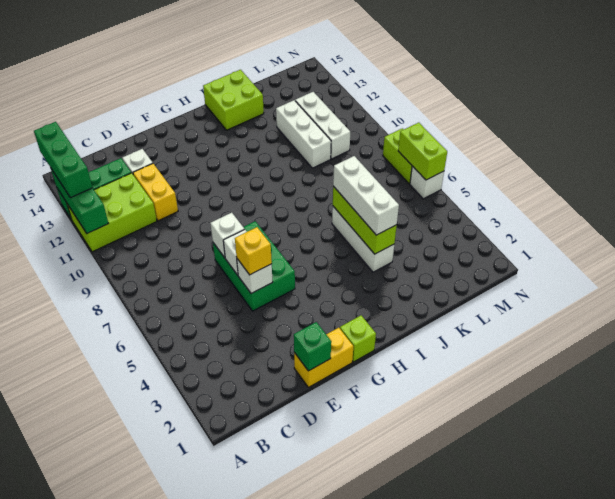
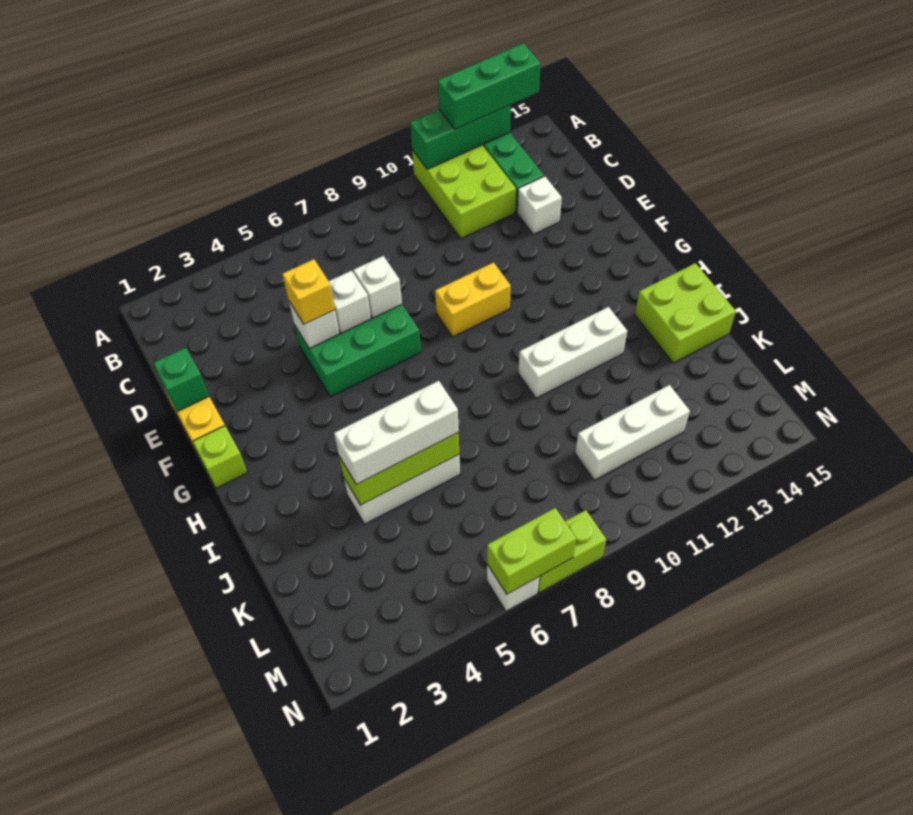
yellow brick D11:D12 level 1 -> yellow brick F9:F10 level 1
white brick K10:K12 level 1 -> white brick I10:I12 level 1

